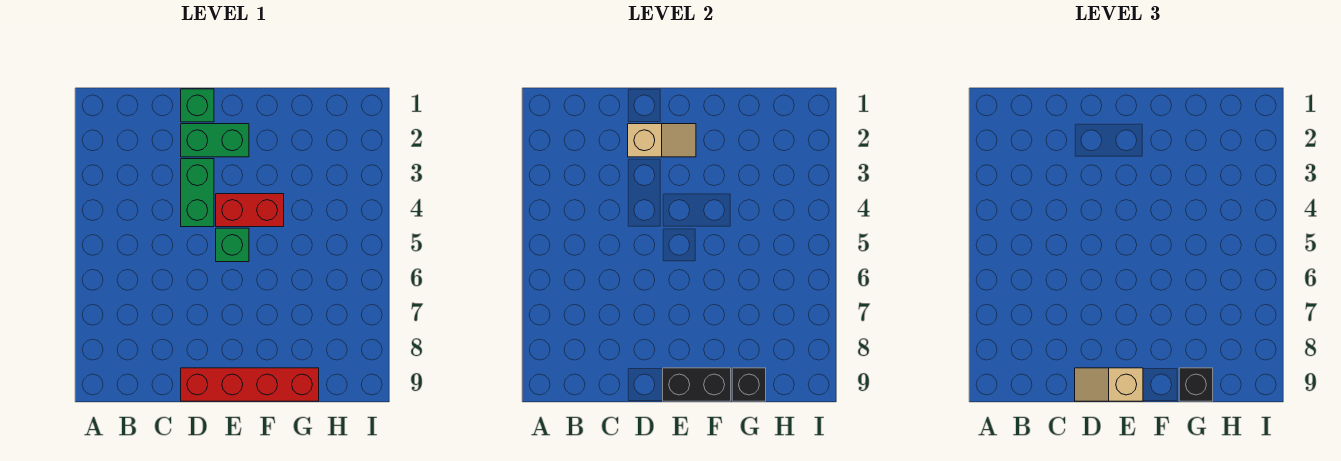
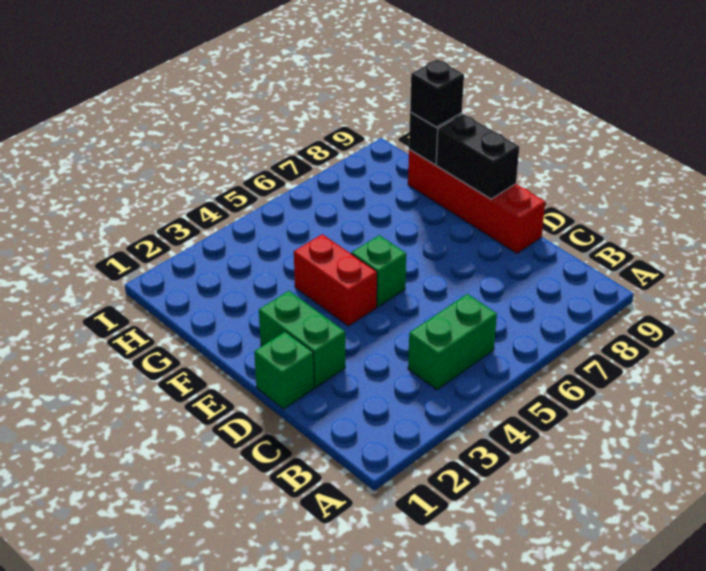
tan slope D2:E2 level 2 top D -> none
green brick D3:D4 level 1 -> green brick B4:B5 level 1
tan slope D9:E9 level 3 top E -> none

